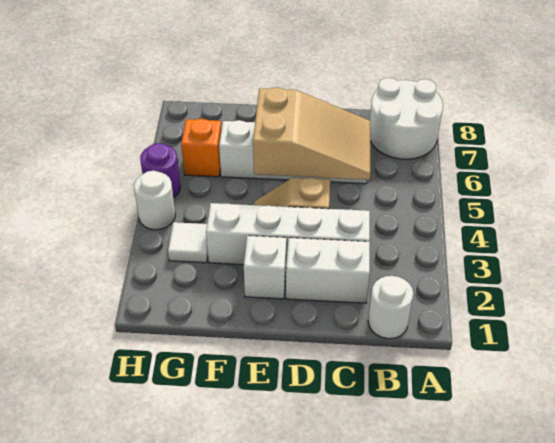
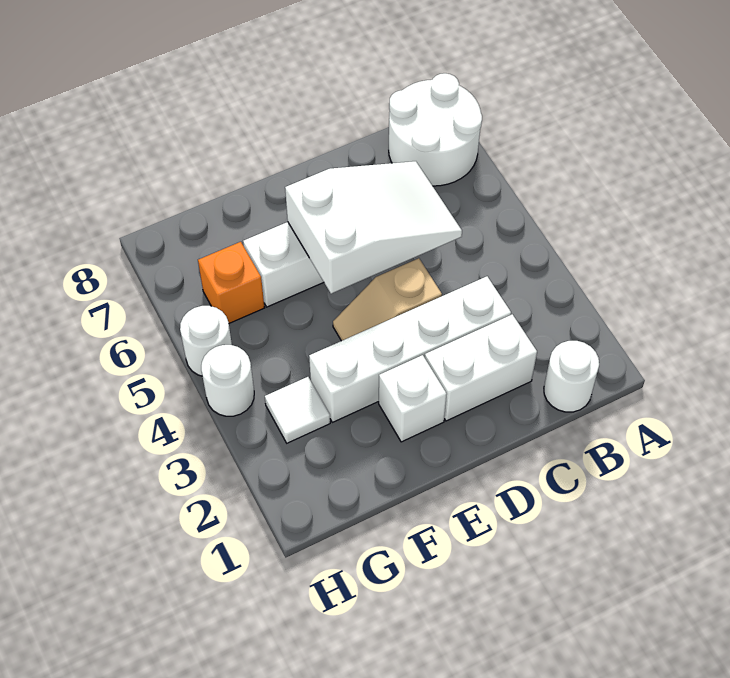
tan slope C5:E6 level 2 top E -> white slope C5:E6 level 2 top E
purple round brick H5 level 1 -> white round brick H5 level 1

